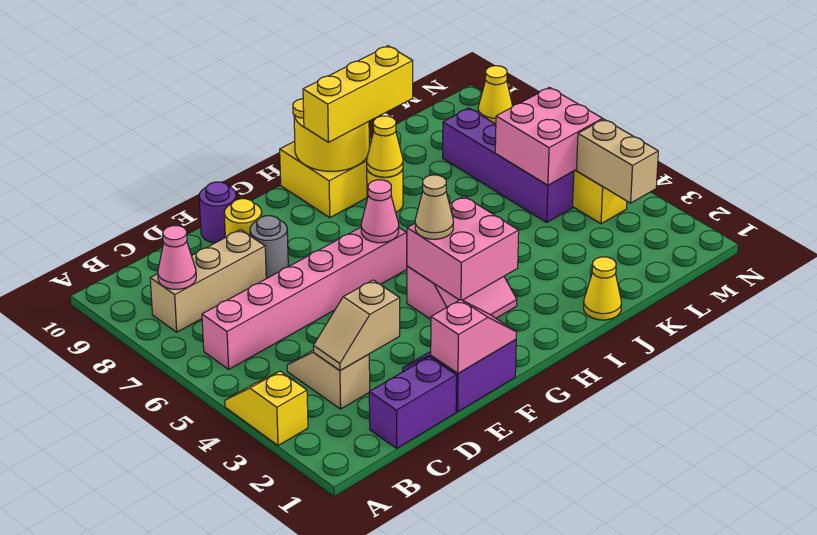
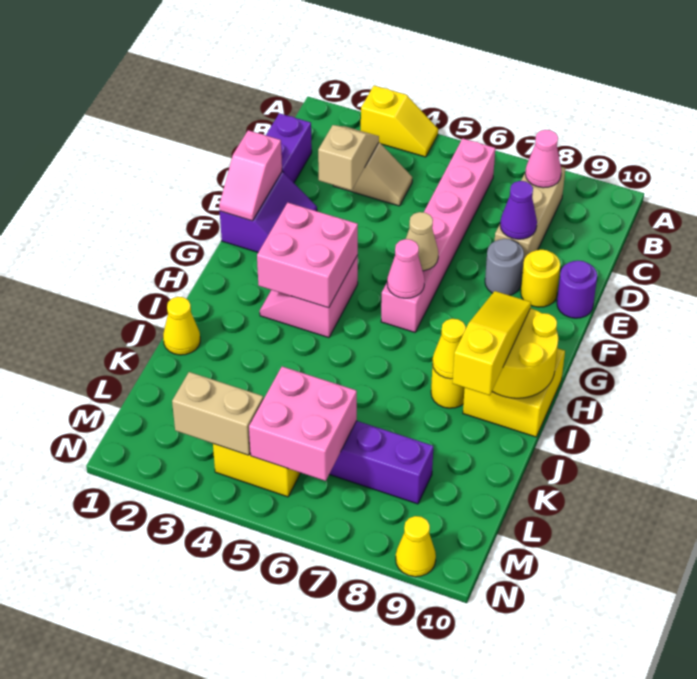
none -> purple cone D8 level 2
tan cone G4 level 3 -> tan cone F6 level 2
yellow brick H9:J9 level 3 -> yellow slope H9:J9 level 3 top J

